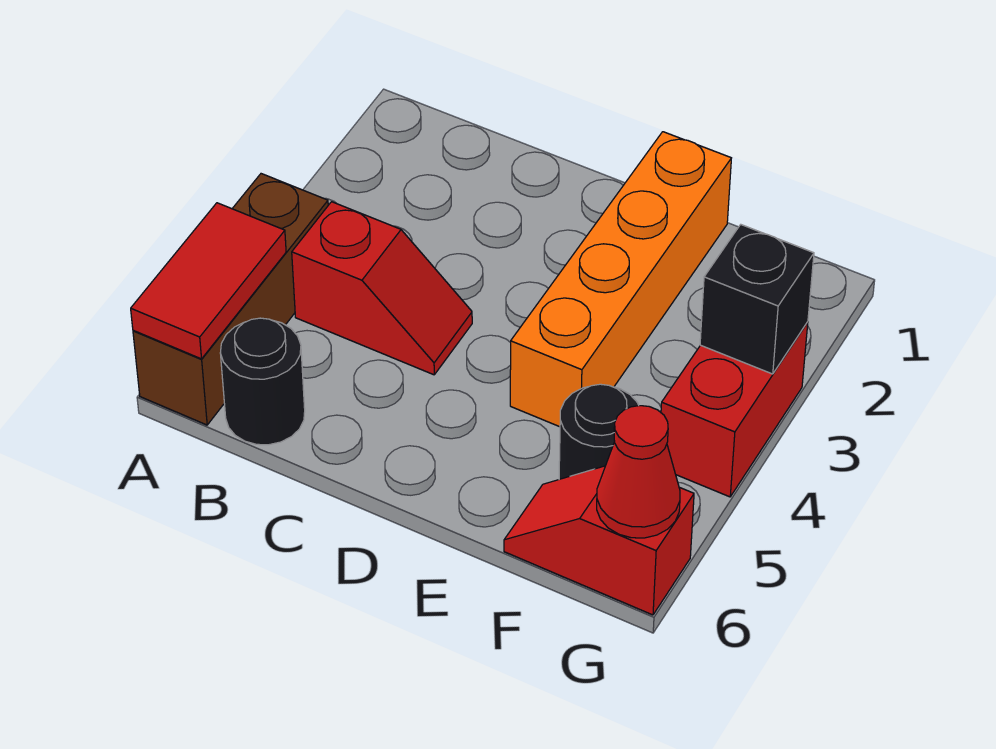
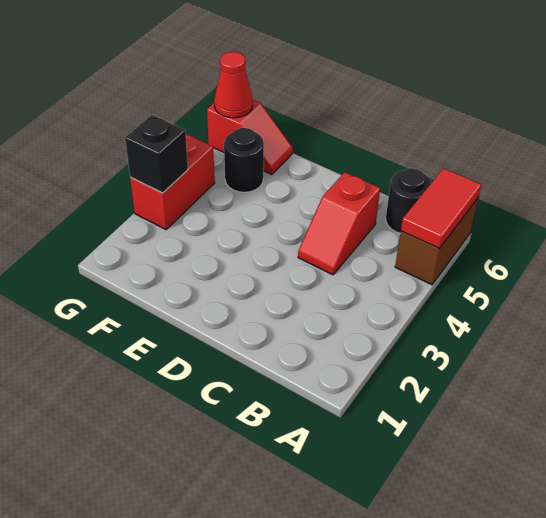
brown brick A4:A6 level 1 -> brown brick A5:A6 level 1
red slope B4:C4 level 1 top B -> red slope C4:C5 level 1 top 5
orange brick E1:E4 level 1 -> none

